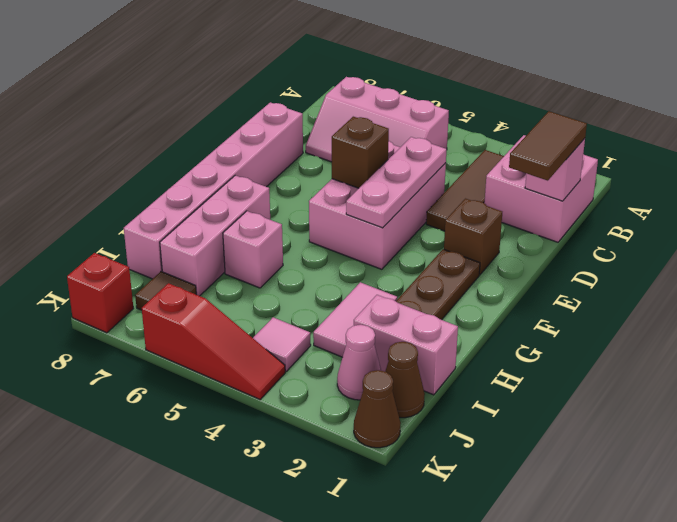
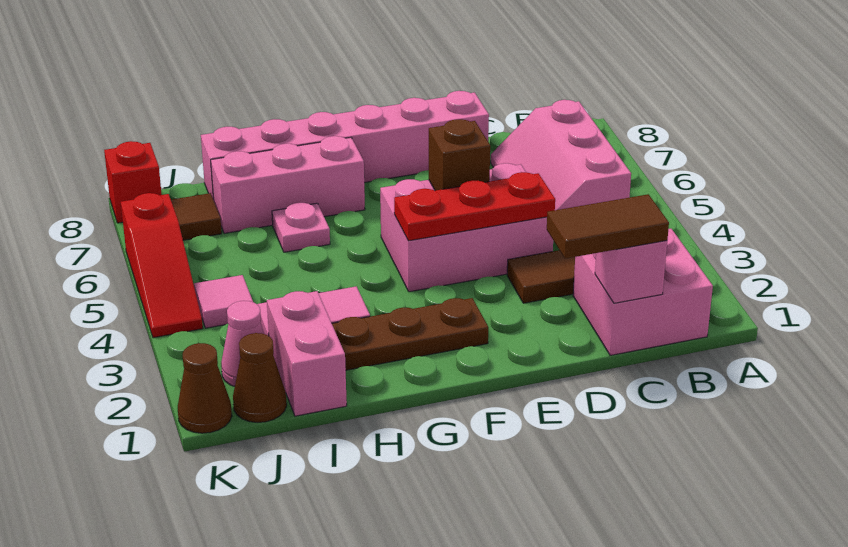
pink plate D4:F4 level 2 -> red plate D4:F4 level 2
brown brick E2 level 1 -> none
pink brick H6 level 1 -> pink plate H6 level 1

